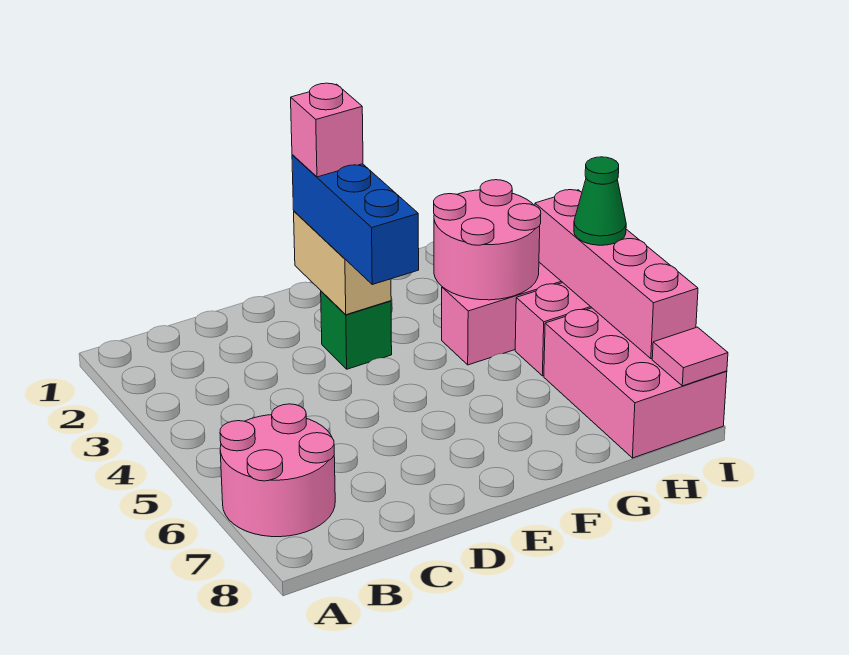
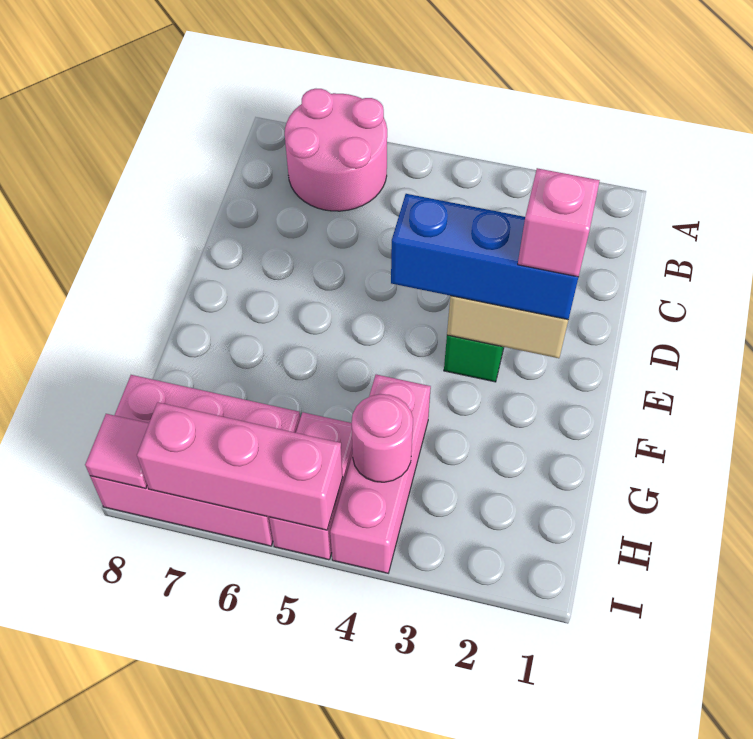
pink round brick G3:H4 level 2 -> pink round brick H4 level 2
pink brick I4:I7 level 2 -> pink brick I5:I7 level 2
green cone I5 level 3 -> none

